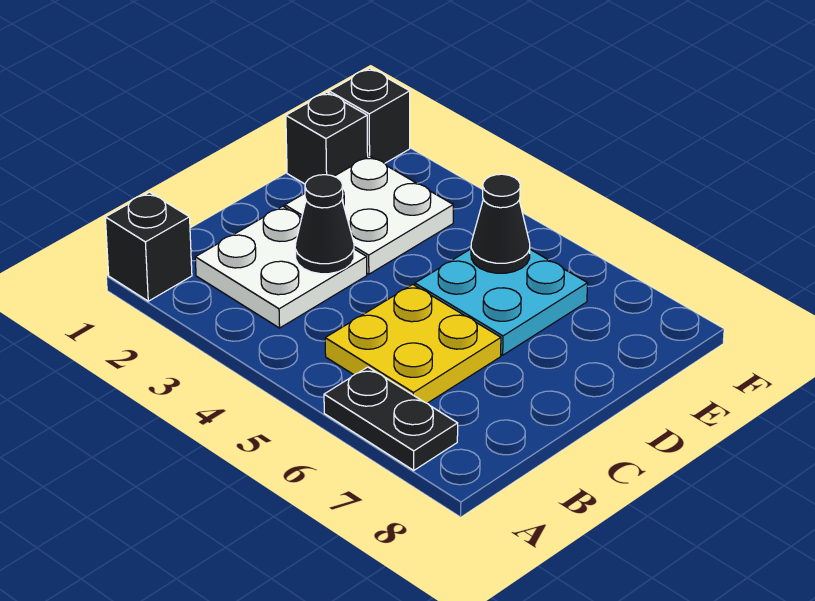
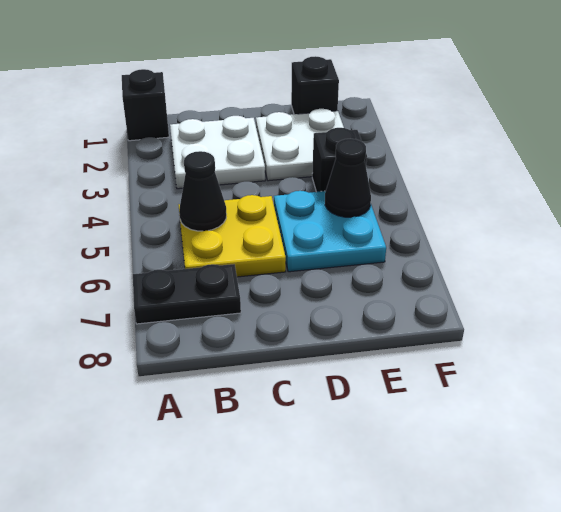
black plate A6:A7 level 1 -> black plate A7:B7 level 1
black cone C3 level 2 -> black cone B5 level 2
black brick F1 level 1 -> black brick E4 level 1

